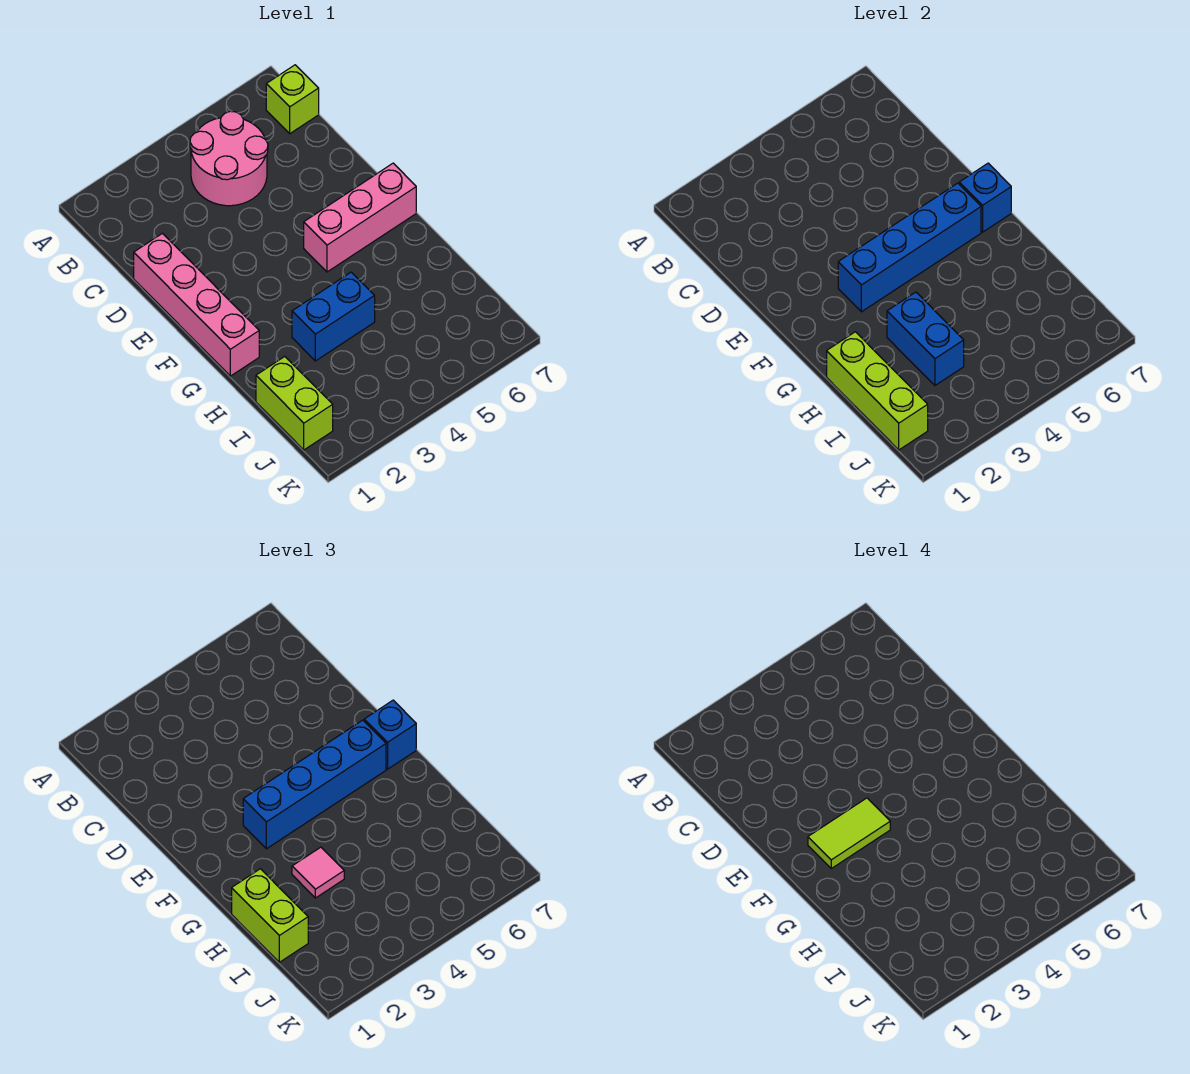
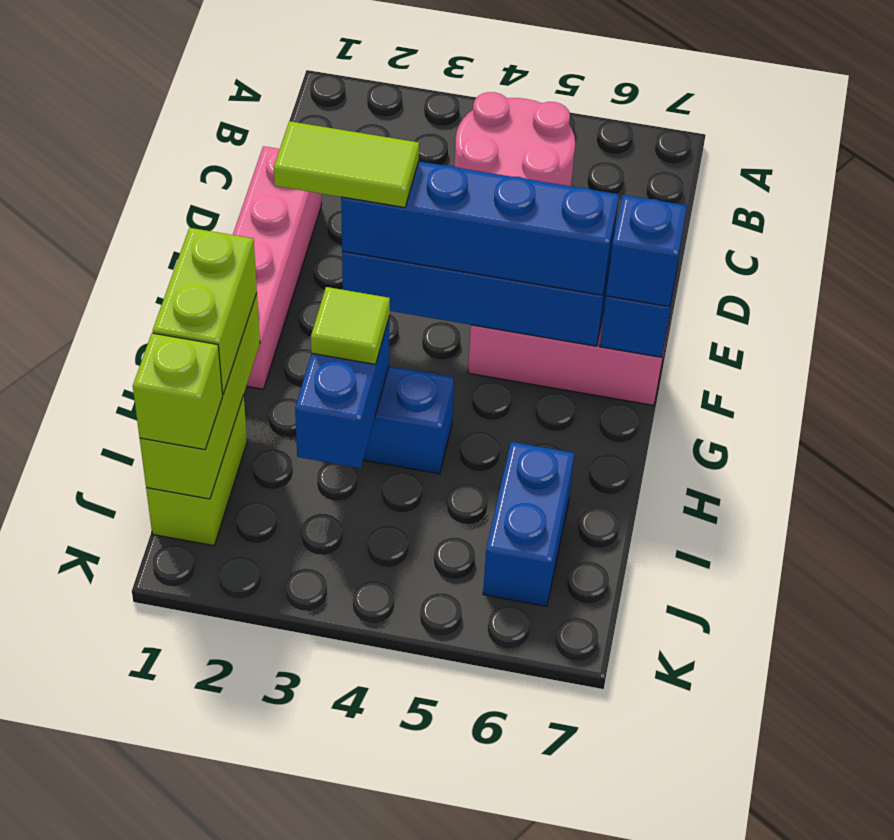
lime brick B7 level 1 -> lime brick J1 level 3
pink tile H3 level 3 -> lime tile H3 level 3
none -> blue brick I6:J6 level 1

